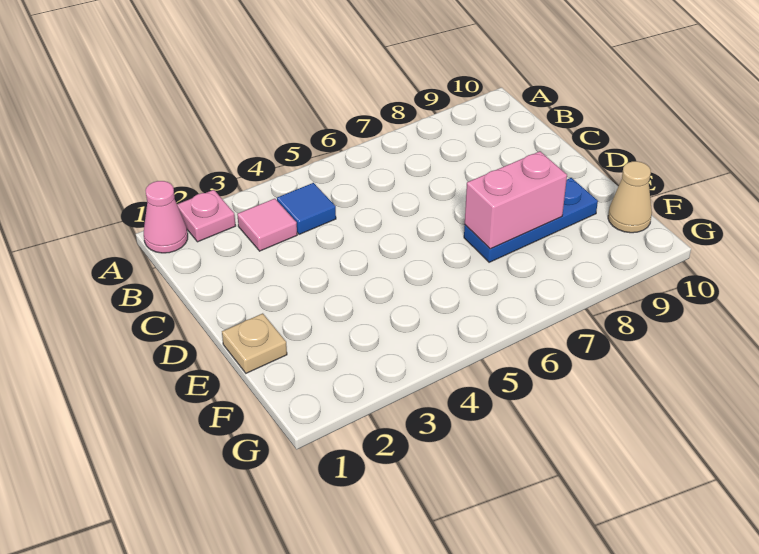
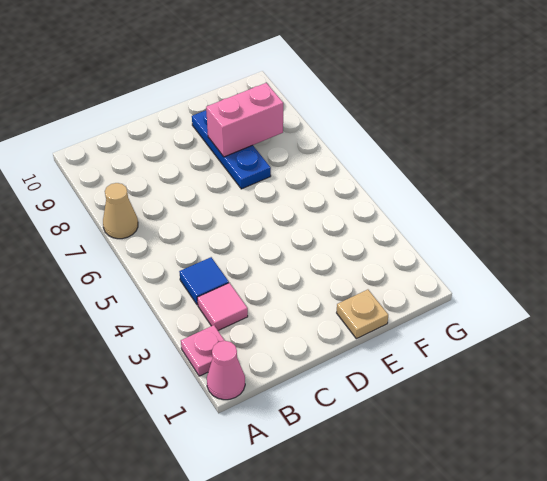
pink brick E7:E8 level 2 -> pink brick E8:F8 level 2
tan cone F10 level 1 -> tan cone A7 level 1

